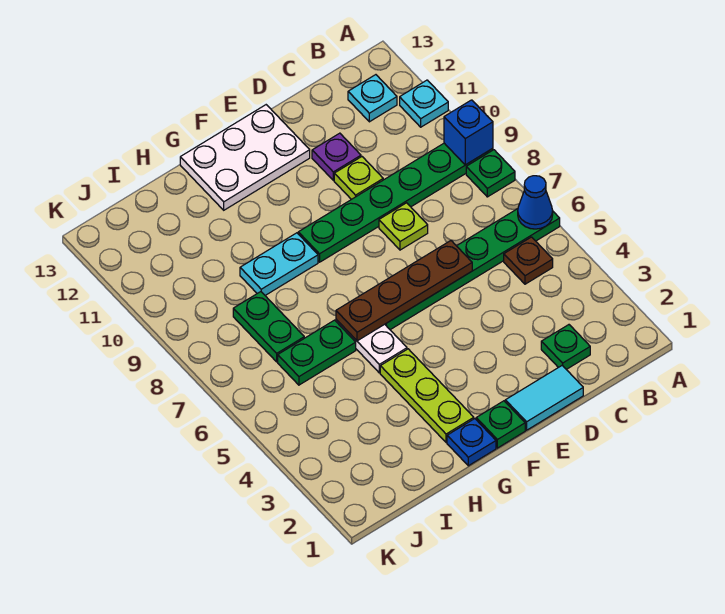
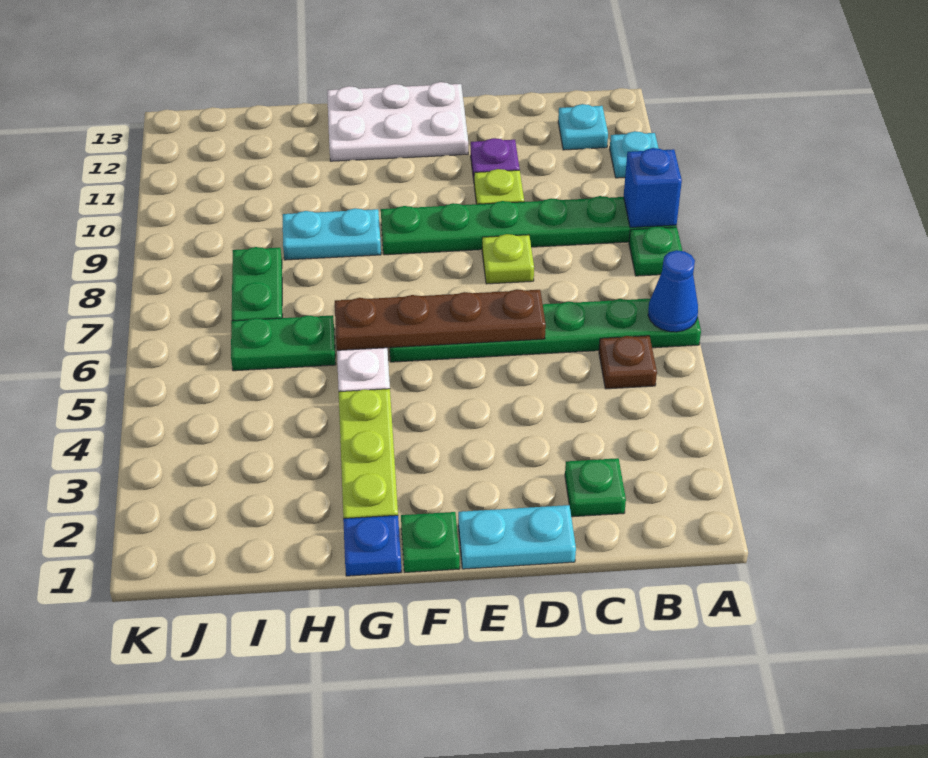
cyan tile D1:E1 level 1 -> cyan plate D1:E1 level 1

